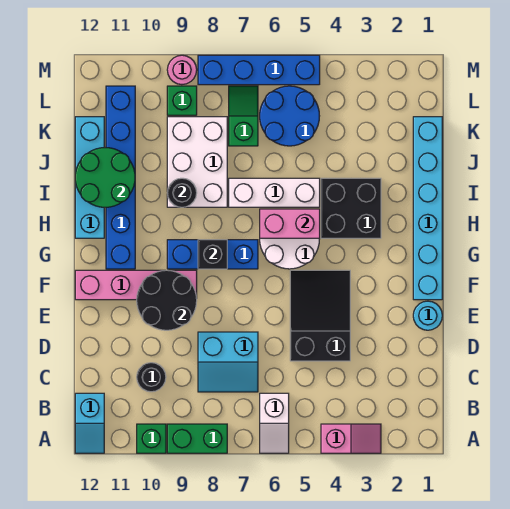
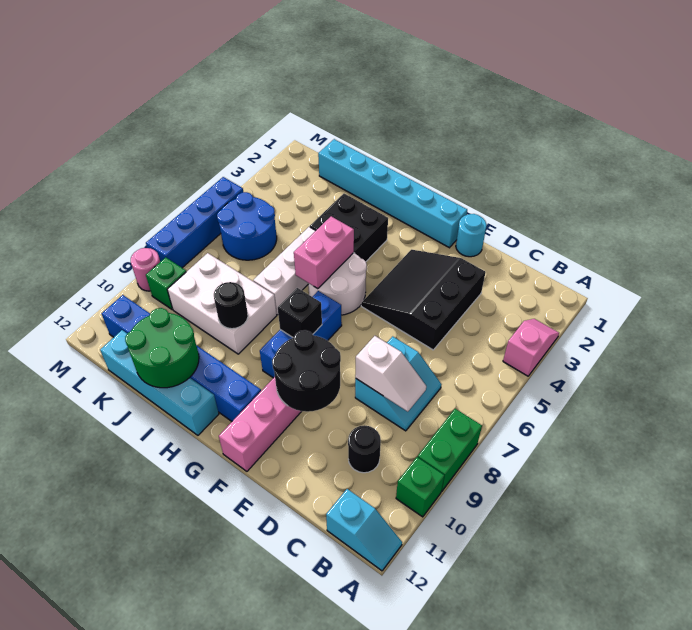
white slope A6:B6 level 1 top B -> white slope C8:D8 level 2 top D
black slope D4:F5 level 1 top D -> black slope D3:F5 level 1 top D
green slope K7:L7 level 1 top K -> none

